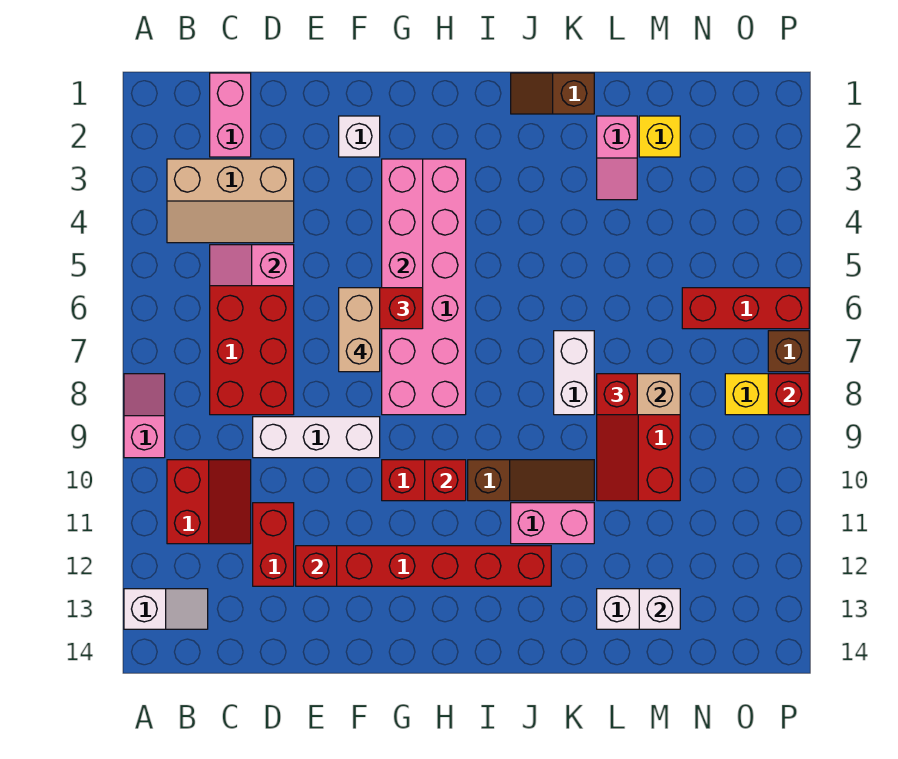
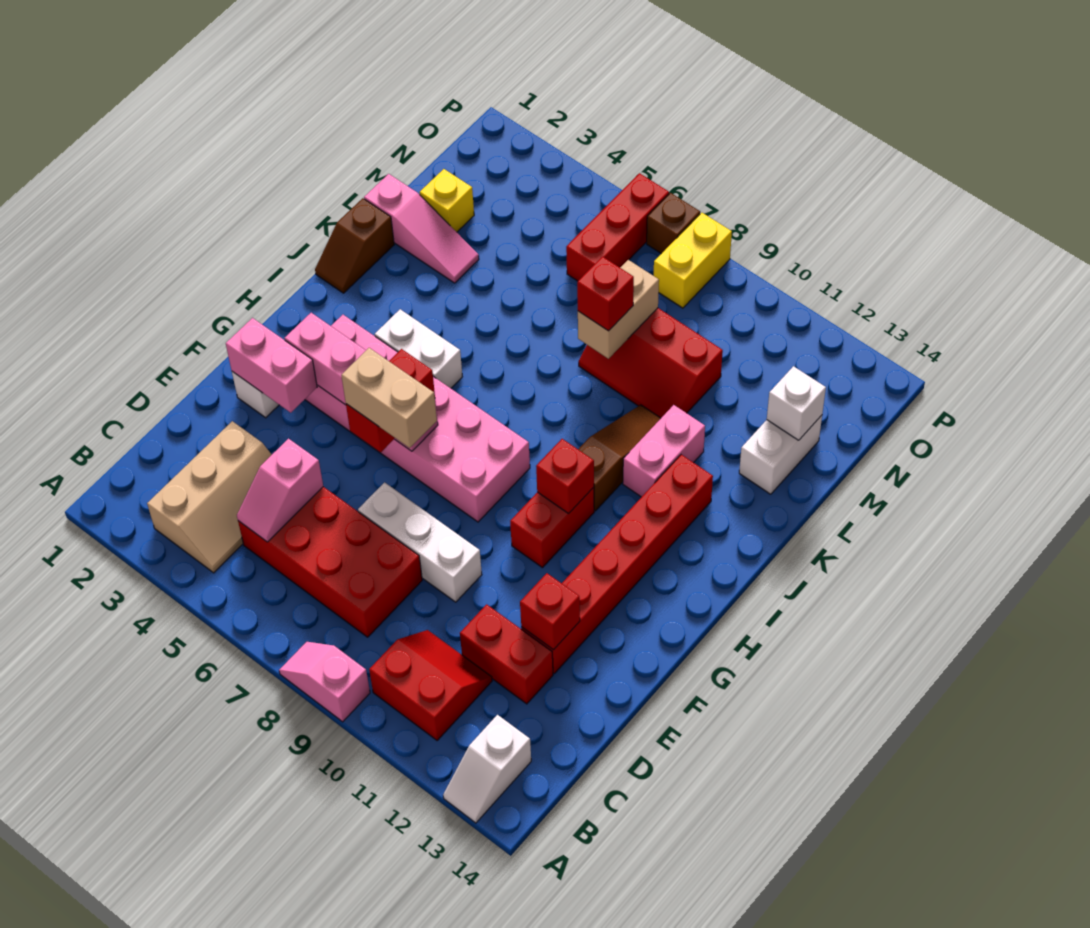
white slope A13:B13 level 1 top A -> white slope A13:B13 level 1 top B
pink brick C1:C2 level 1 -> pink brick F2:F3 level 2
white brick D9:F9 level 1 -> white brick E7:E9 level 1
white brick K7:K8 level 1 -> white brick I4:I5 level 1
pink slope L2:L3 level 1 top 2 -> pink slope L1:L3 level 1 top 1
red brick P8 level 2 -> none

